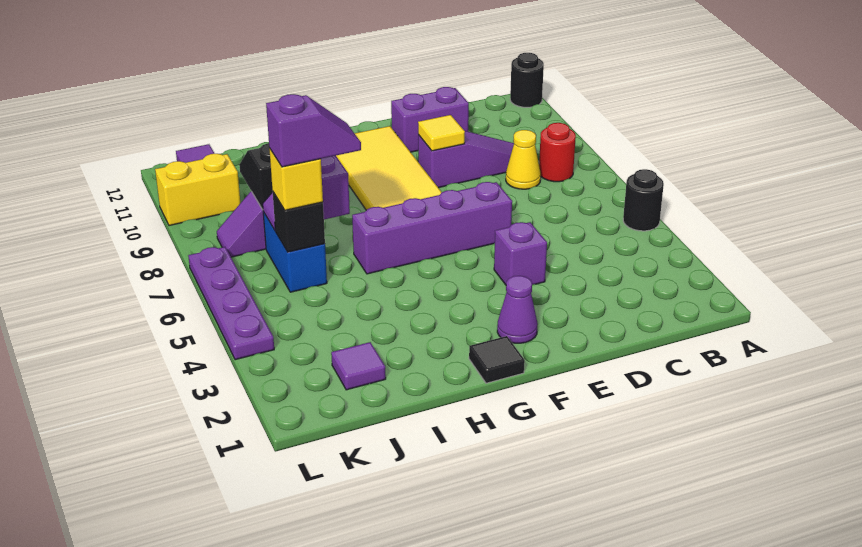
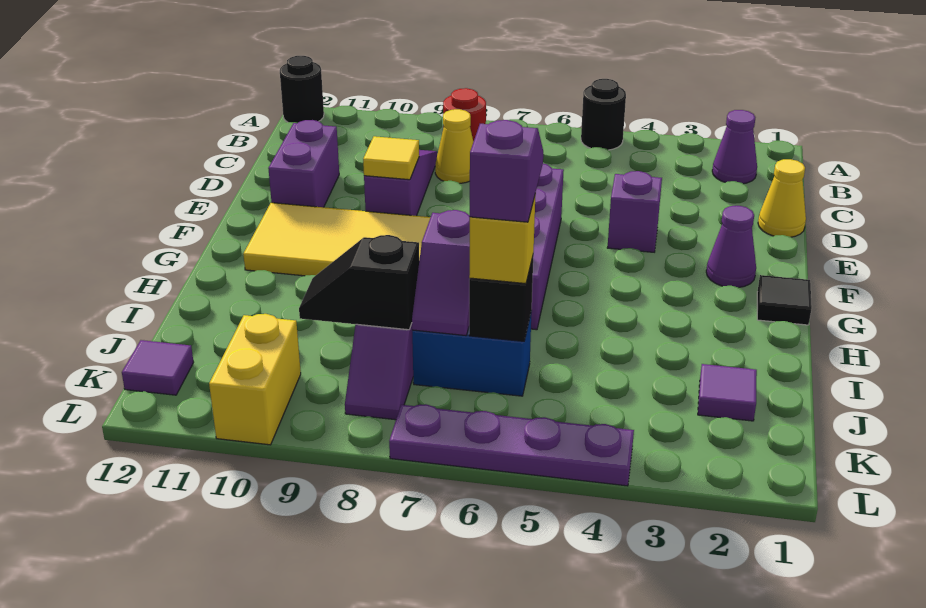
none -> purple cone B2 level 1
none -> yellow cone D1 level 1

